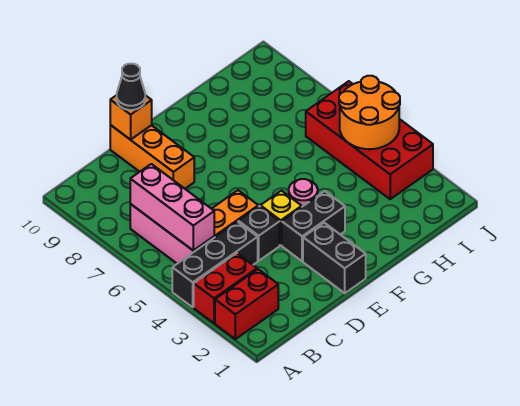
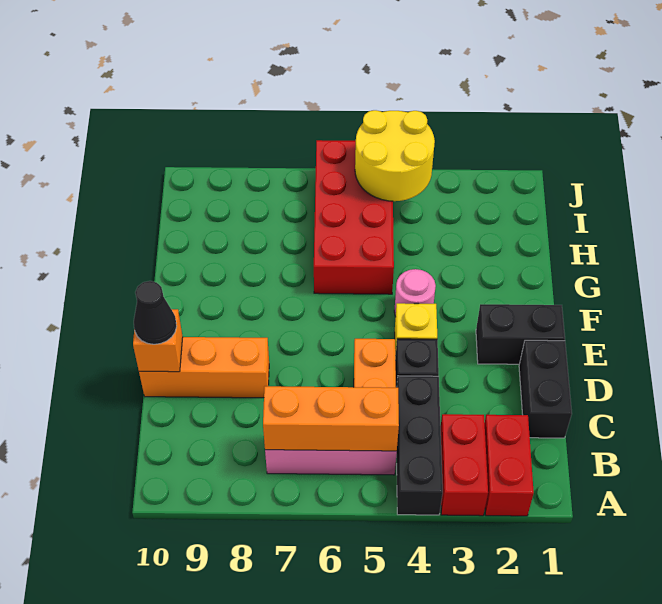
pink brick B5:B7 level 2 -> orange brick B5:B7 level 2
black brick E3:F3 level 1 -> black brick C1:D1 level 1
red brick I3:J6 level 1 -> red brick G5:J6 level 1
orange round brick I4:J5 level 2 -> yellow round brick I4:J5 level 2

